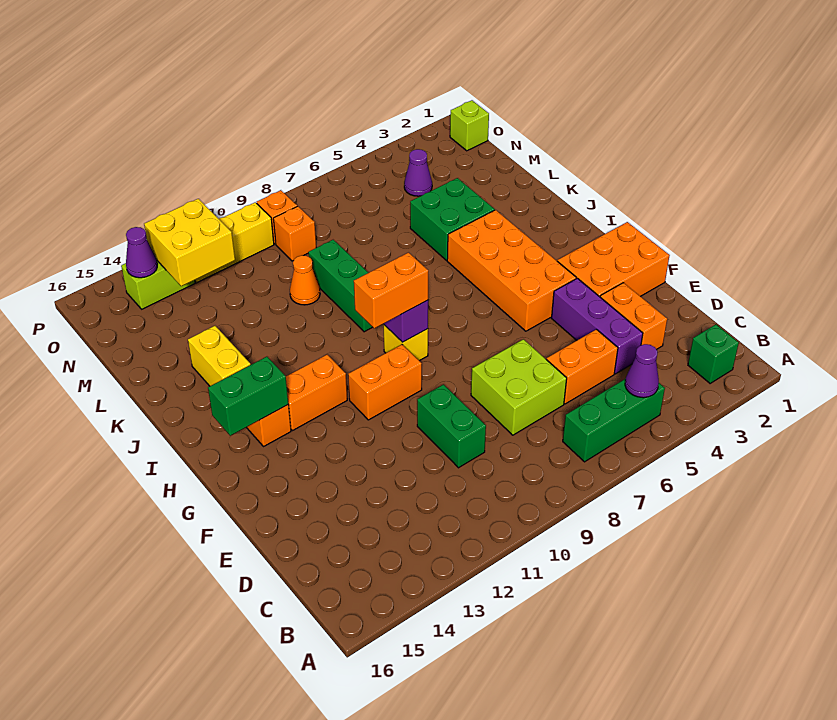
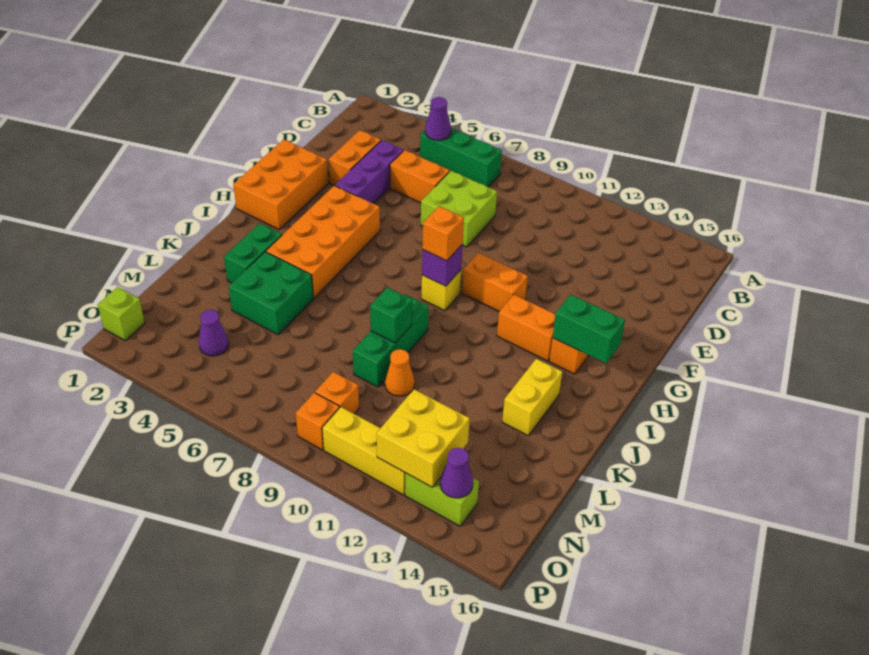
green brick B2 level 1 -> green brick K9 level 2
green brick D10:E10 level 1 -> green brick J3:K3 level 1
orange brick F1:G3 level 1 -> orange brick F1:H2 level 1
orange brick H9:H10 level 3 -> orange brick H9 level 3

